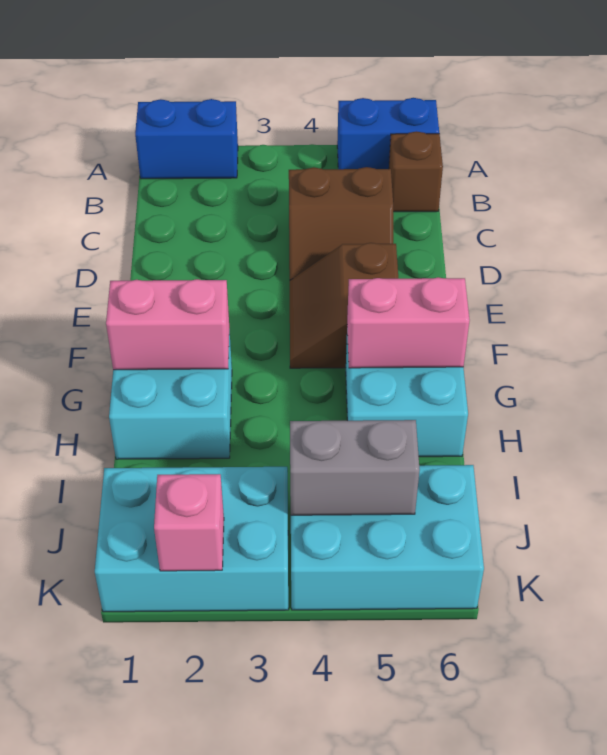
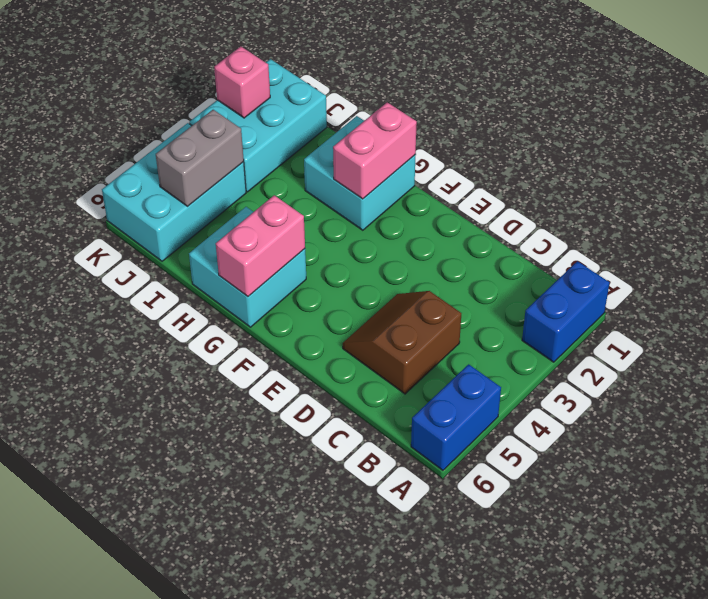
brown brick B6 level 1 -> none
brown slope E4:F5 level 1 top 5 -> none

